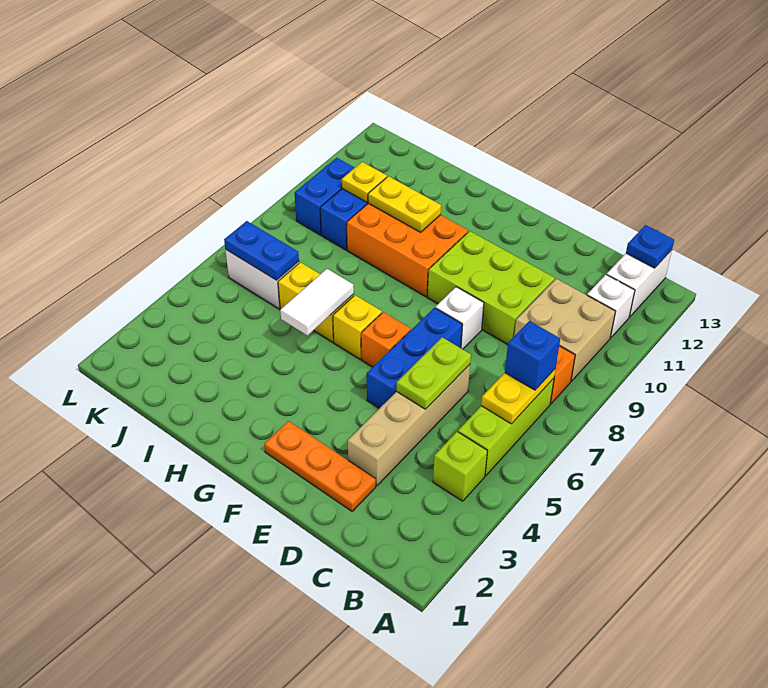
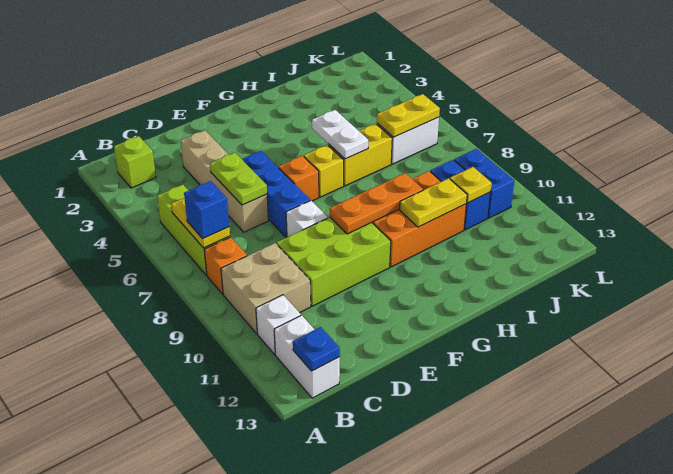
lime brick B4 level 1 -> lime brick B2 level 1
orange plate D2:F2 level 1 -> orange plate F9:H9 level 2
white tile H5:H6 level 2 -> white plate H5:H6 level 2
blue plate J6:K6 level 2 -> yellow plate J6:K6 level 2

